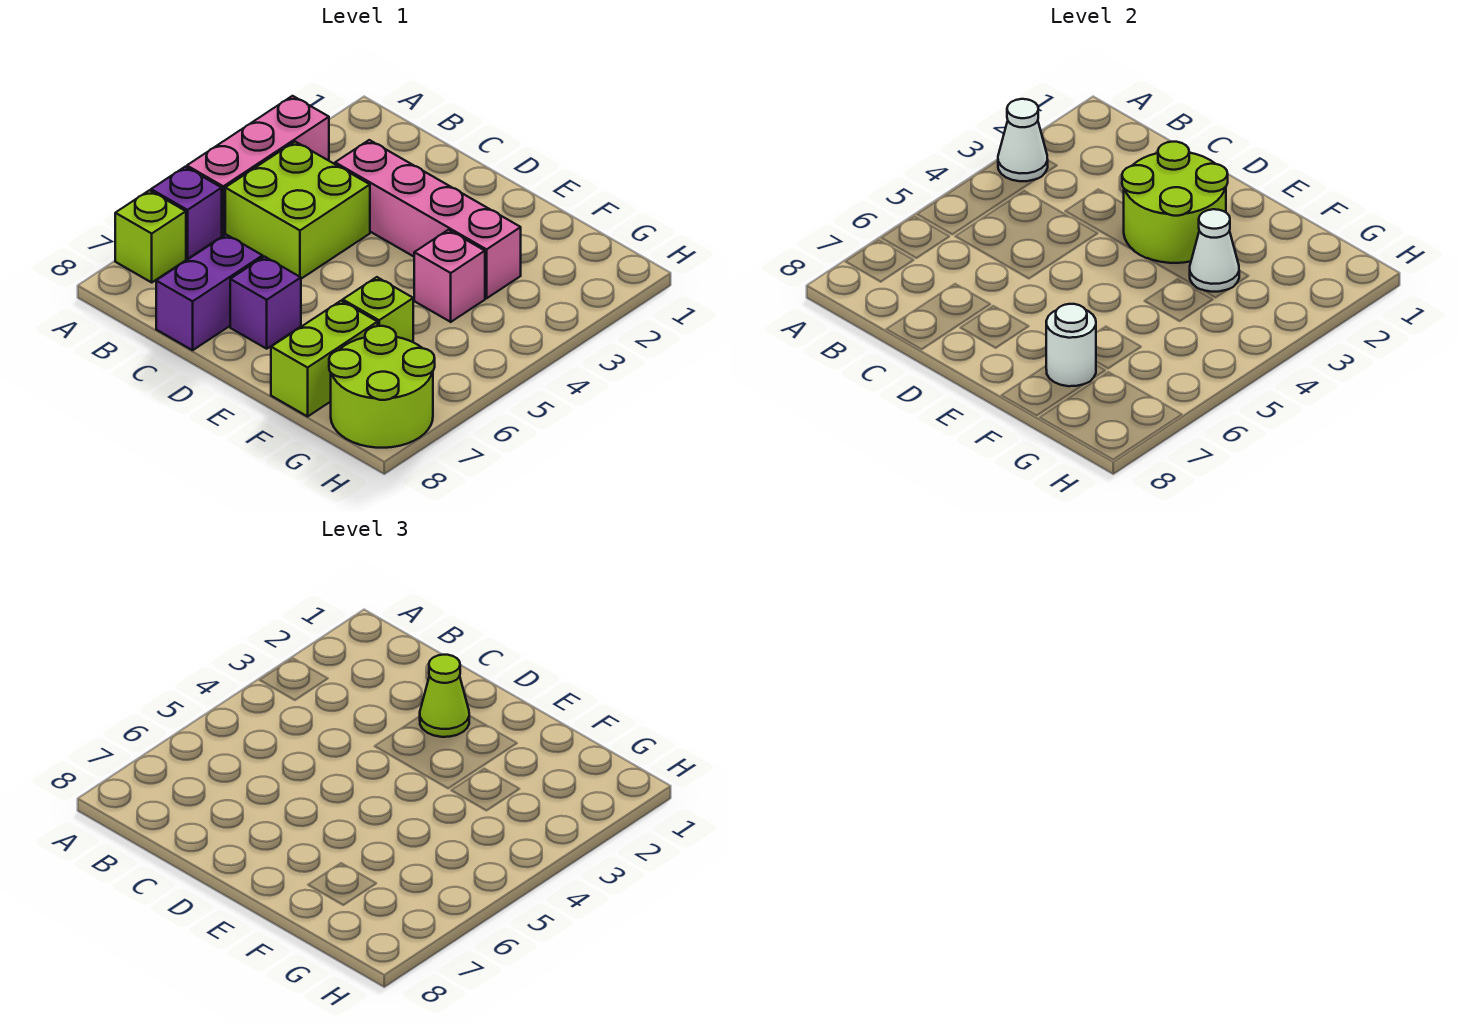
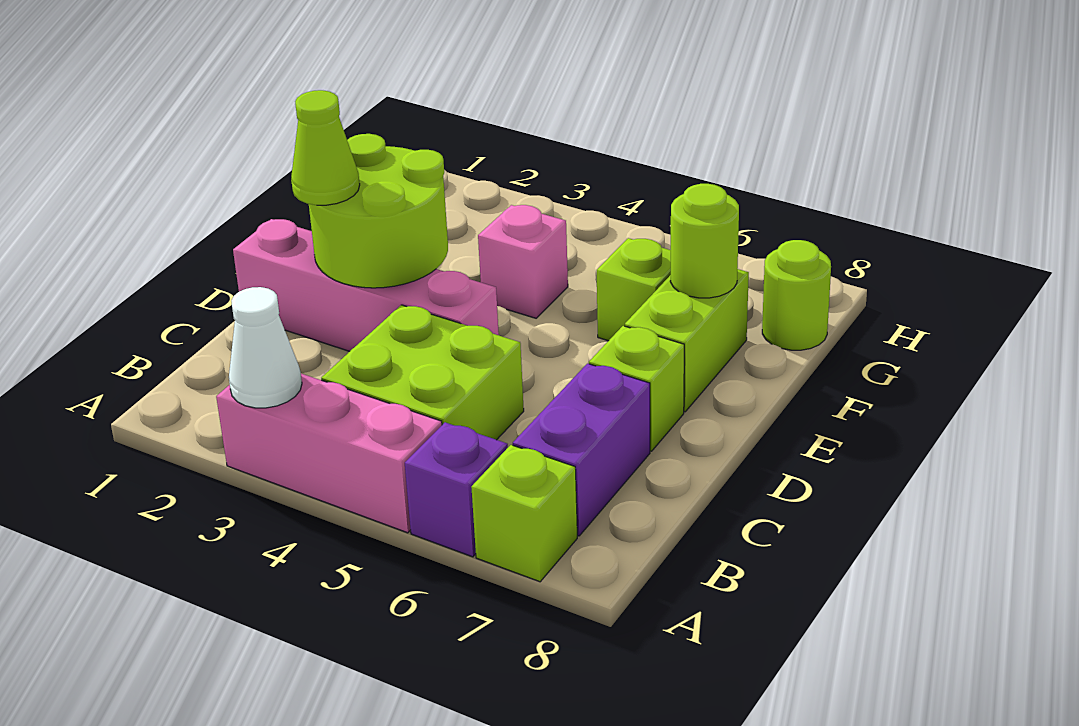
pink brick C3:F3 level 1 -> pink brick D1:D4 level 1
purple brick C7:C8 level 1 -> purple brick B7:C7 level 1
purple brick D7 level 1 -> lime brick D7 level 1
white cone F3 level 2 -> none
lime brick F7:F8 level 1 -> lime brick E7:F7 level 1
white round brick F7 level 2 -> lime round brick F7 level 2
lime round brick G7:H8 level 1 -> lime round brick G8 level 1

